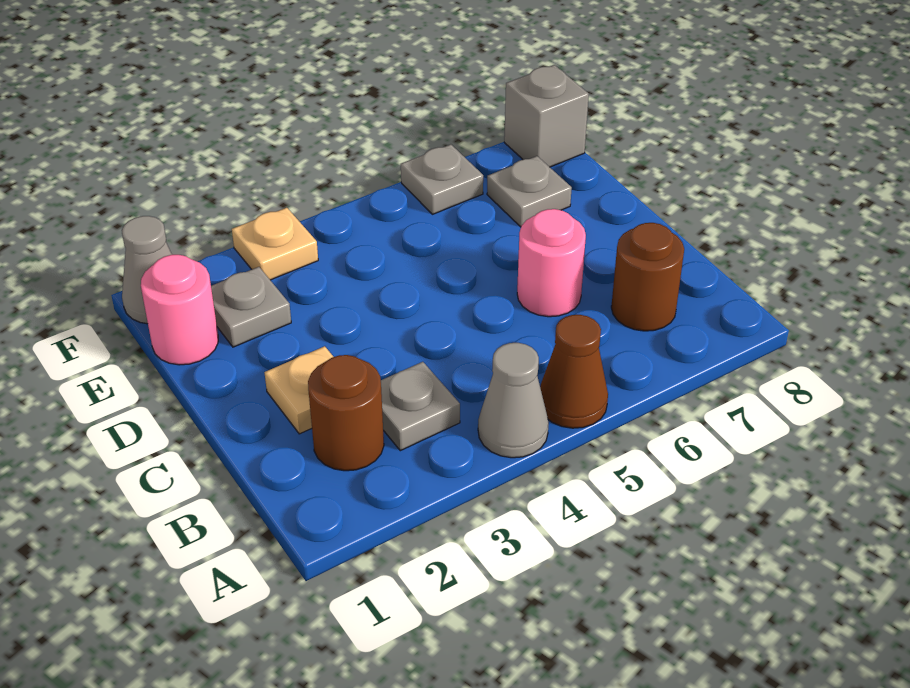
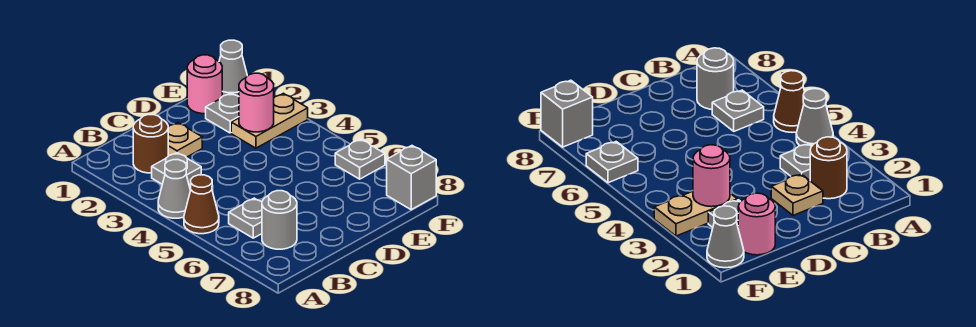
brown round brick B7 level 1 -> grey round brick B7 level 1
pink round brick C6 level 1 -> pink round brick E3 level 2
grey plate E7 level 1 -> grey plate B6 level 1
tan plate F3 level 1 -> tan plate E3:F3 level 1

